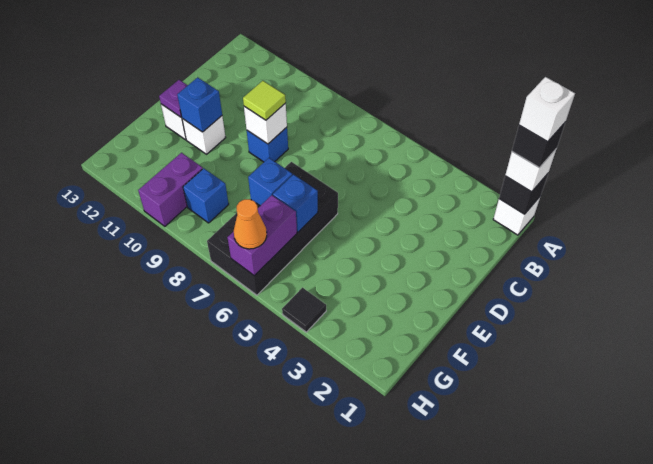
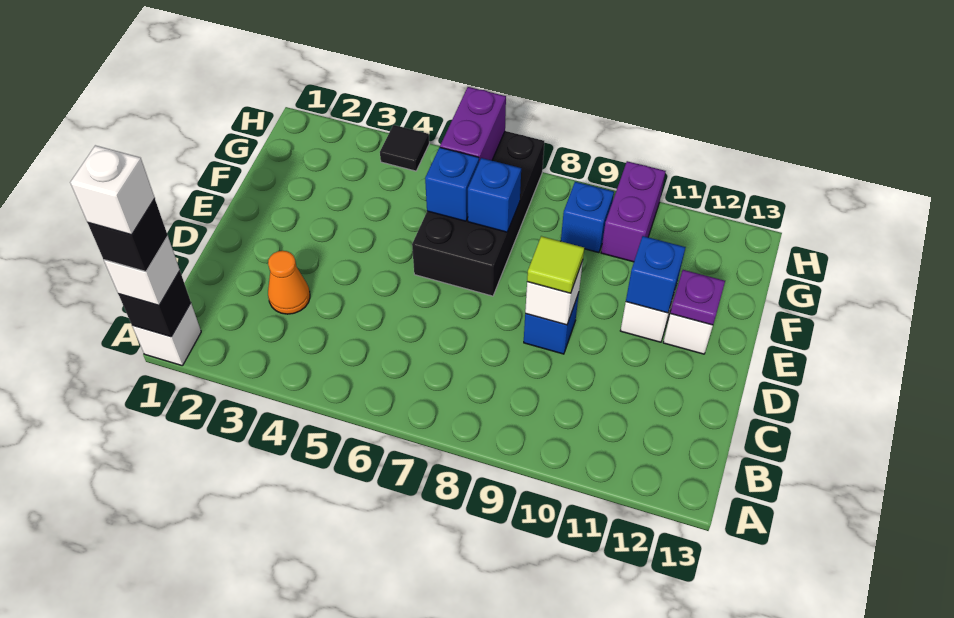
orange cone H6 level 3 -> orange cone C3 level 1

